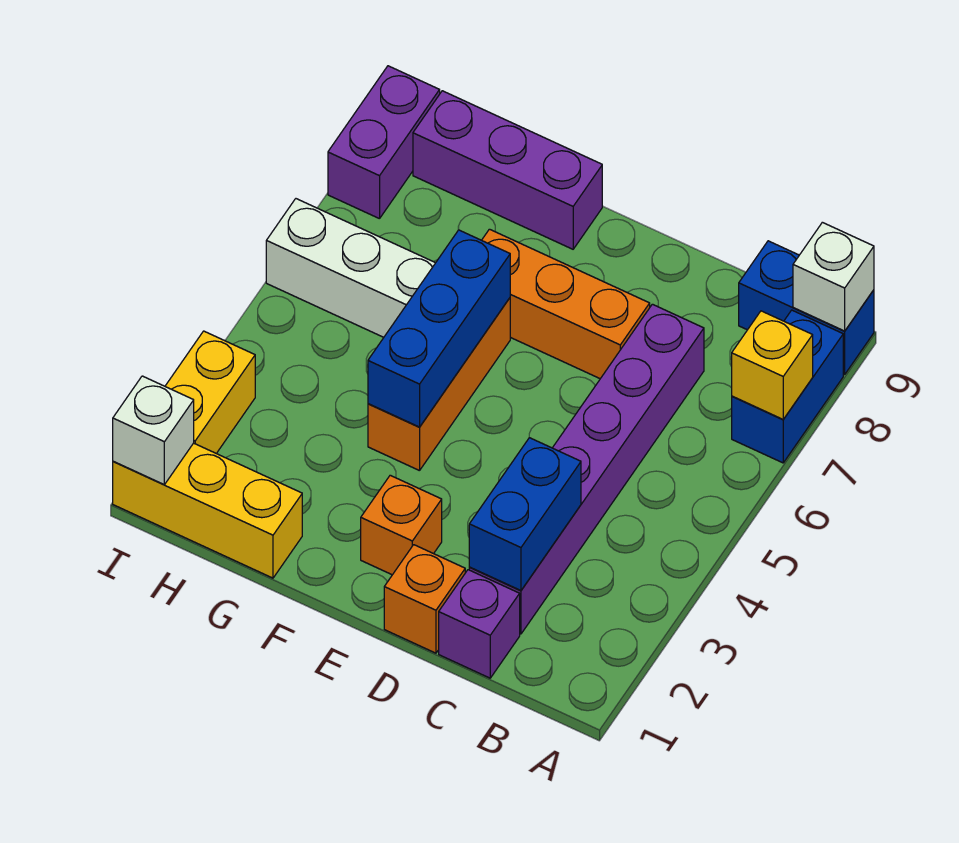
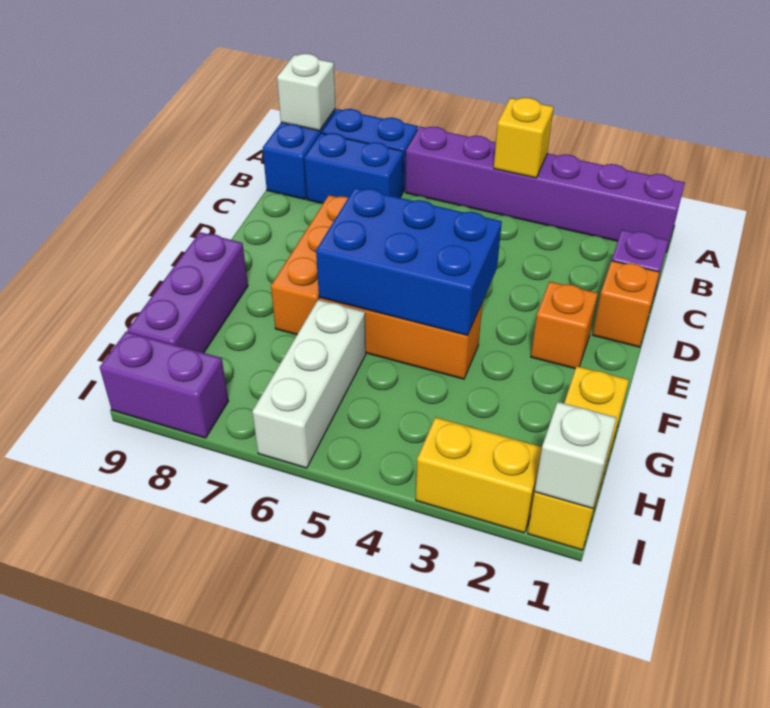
yellow brick A7 level 2 -> yellow brick A4 level 2
purple brick C2:C7 level 1 -> purple brick A1:A6 level 1
blue brick C2:C3 level 2 -> blue brick B7:B8 level 1
blue brick F4:F6 level 2 -> blue brick E4:F6 level 2

